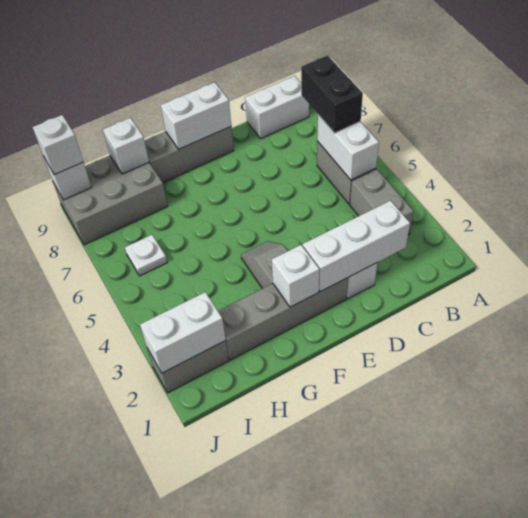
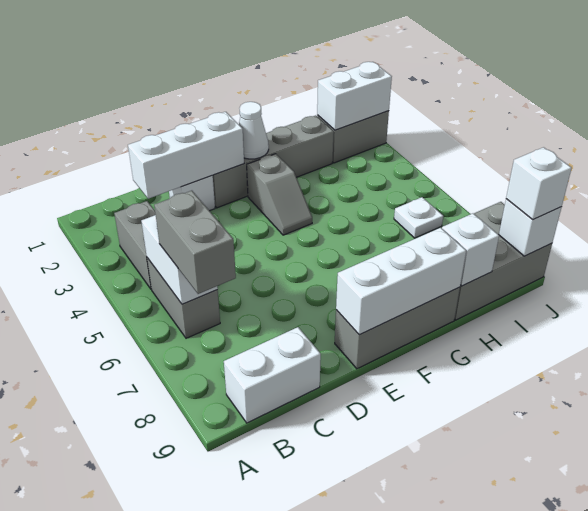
black brick B6:B7 level 3 -> grey brick B6:B7 level 3
white brick E9:F9 level 2 -> white brick E9:G9 level 2
white brick F2 level 2 -> white cone F2 level 2

